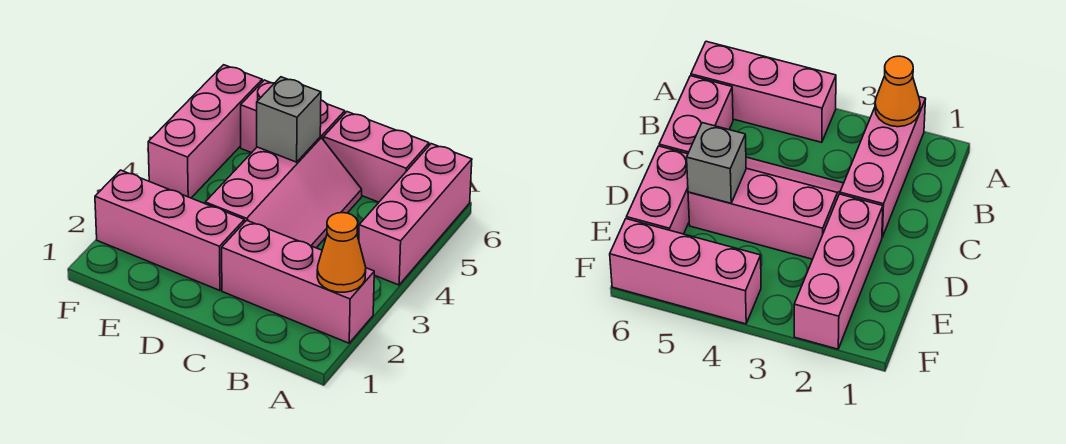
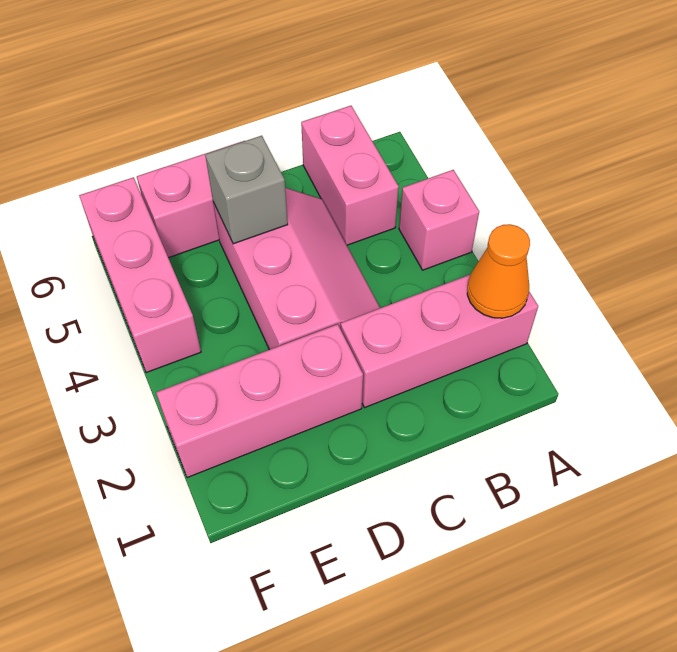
pink brick A4:A6 level 1 -> pink brick A4 level 1
pink brick B6:C6 level 1 -> pink brick B5:B6 level 1

